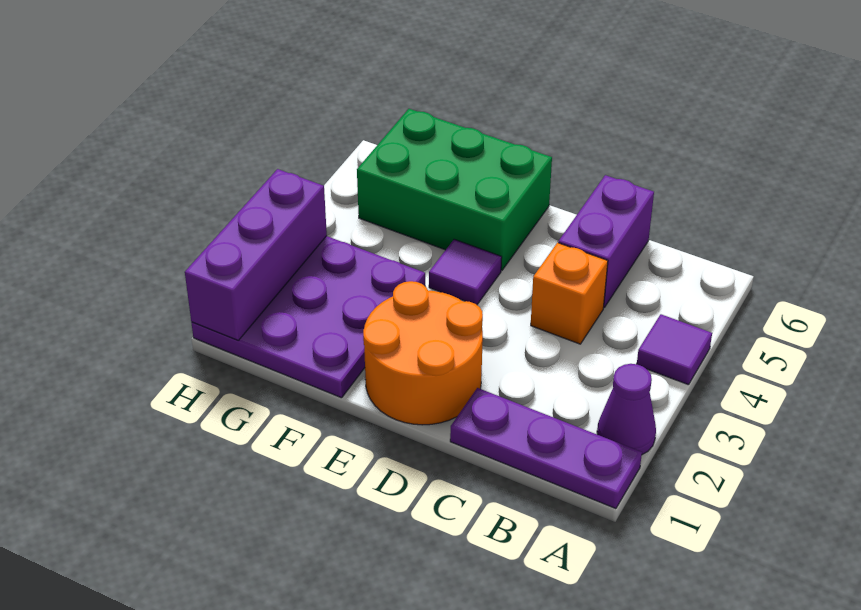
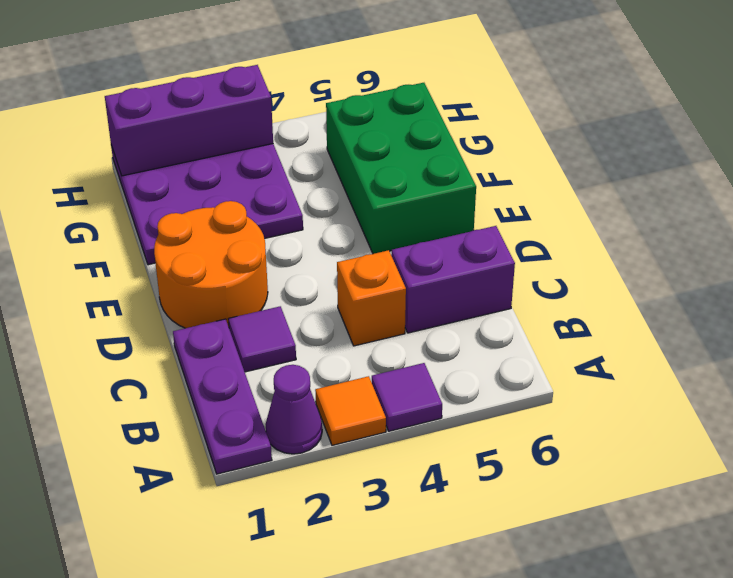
none -> orange tile A3 level 1
purple tile E4 level 1 -> purple tile C2 level 1

